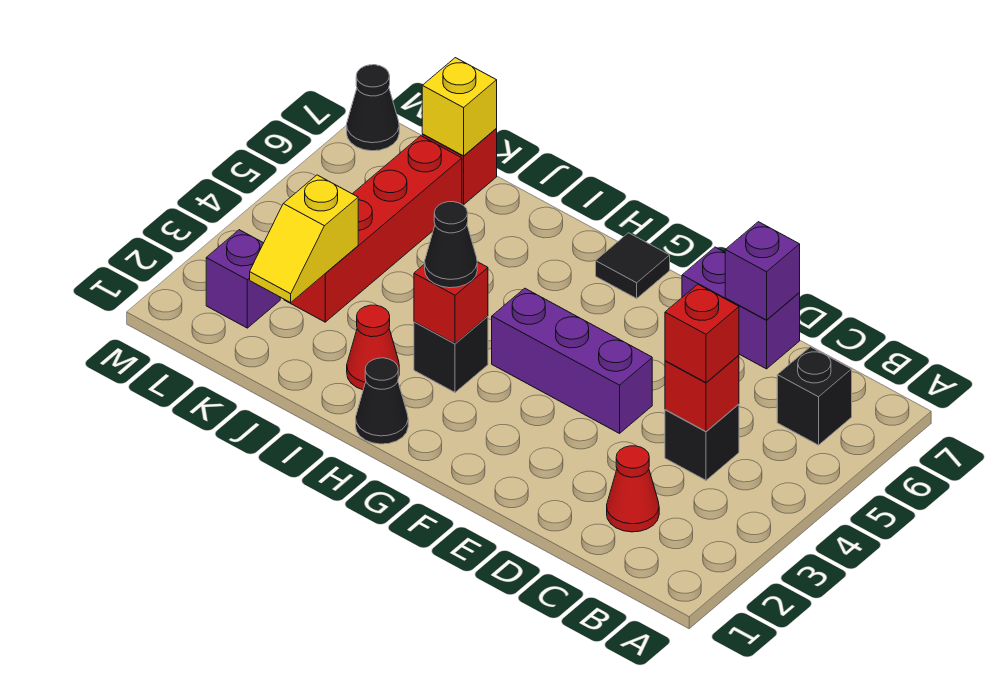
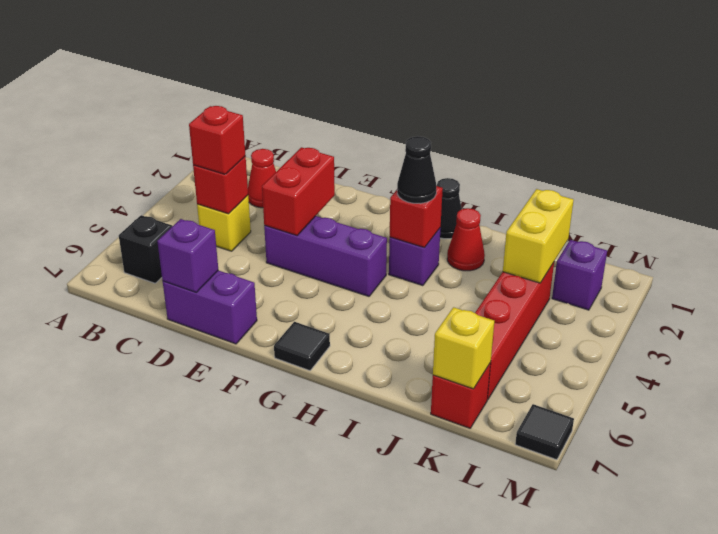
black brick C4 level 1 -> yellow brick C4 level 1
none -> red brick E3:E4 level 2
black brick H3 level 1 -> purple brick H3 level 1
yellow slope K2:K3 level 2 top 3 -> yellow brick K2:K3 level 2
black cone M7 level 1 -> black tile M7 level 1

